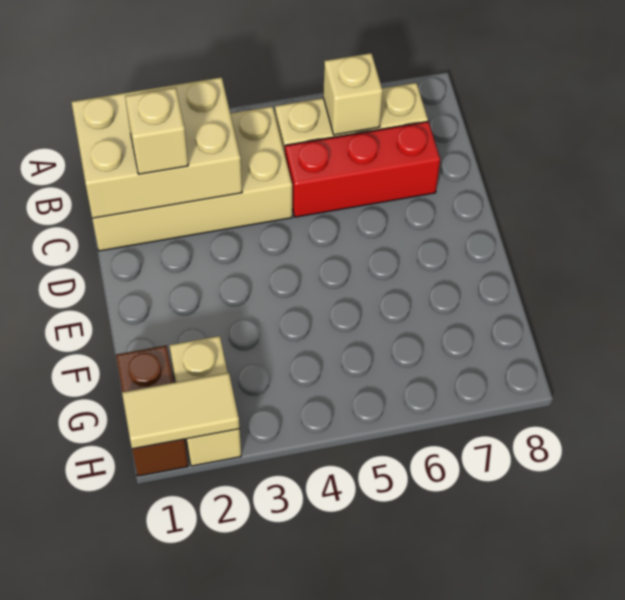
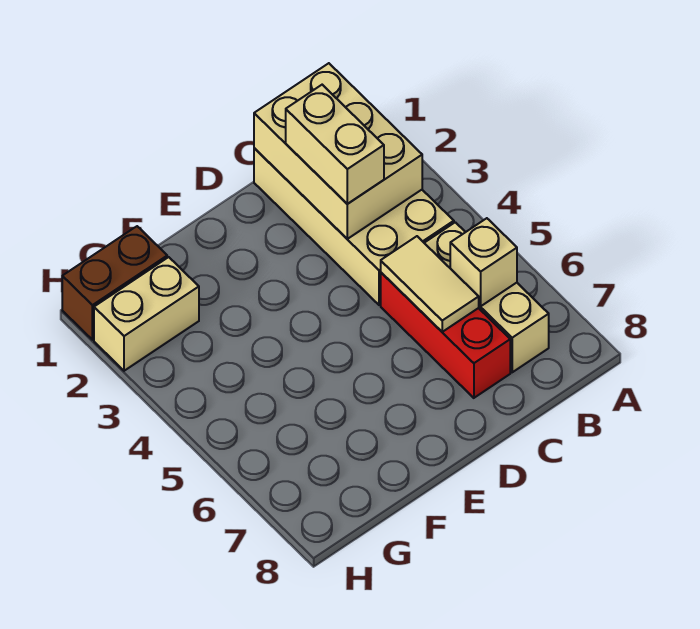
tan brick C2 level 3 -> tan brick C2:C3 level 3
tan tile H1:H2 level 2 -> tan tile C5:C6 level 2

